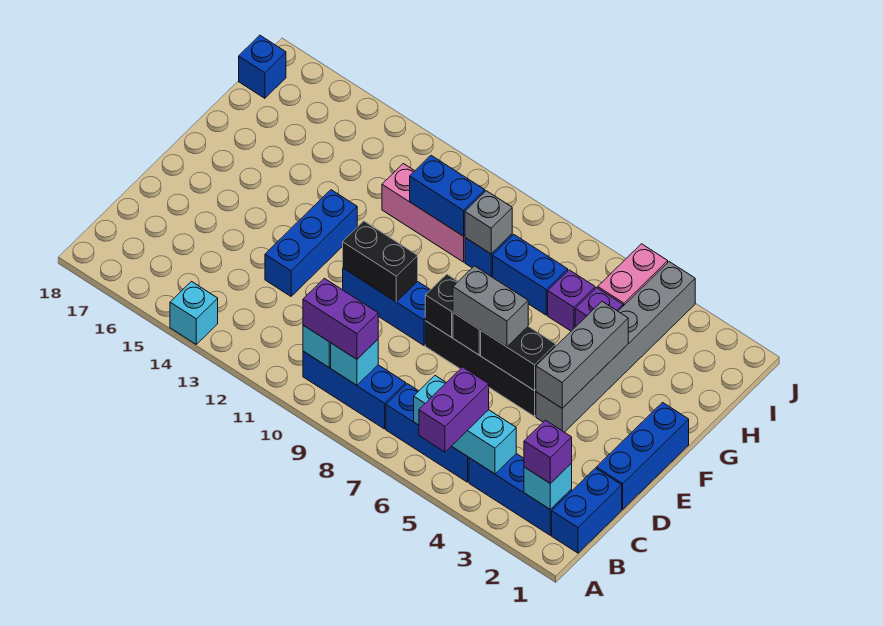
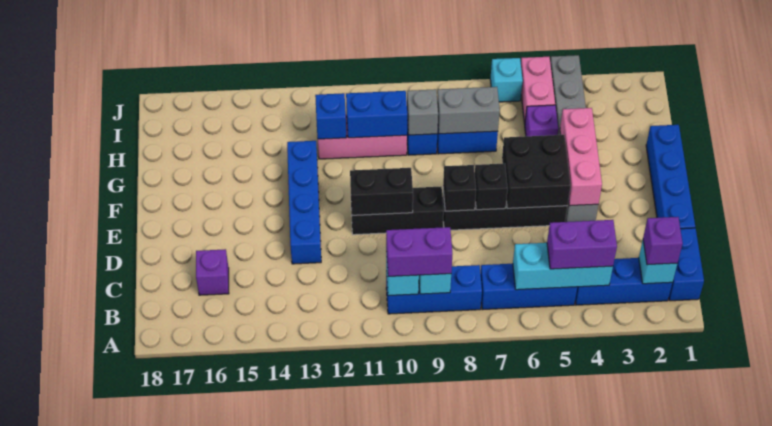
purple brick A5:B5 level 3 -> purple brick B4:B5 level 3
cyan brick A14 level 1 -> cyan brick J6 level 1
blue brick D1:F1 level 1 -> blue brick D1:G1 level 1
blue brick D13:F13 level 1 -> blue brick D13:G13 level 1
grey brick E4:G4 level 2 -> pink brick E4:G4 level 2
black brick E5:E6 level 2 -> black brick E5:F6 level 2
grey brick E6:E7 level 3 -> grey brick H7:H8 level 2
blue brick E9:E11 level 1 -> black brick E9:E11 level 1
purple brick H6 level 1 -> purple brick C16 level 1
blue brick I18 level 1 -> blue brick H12 level 2

